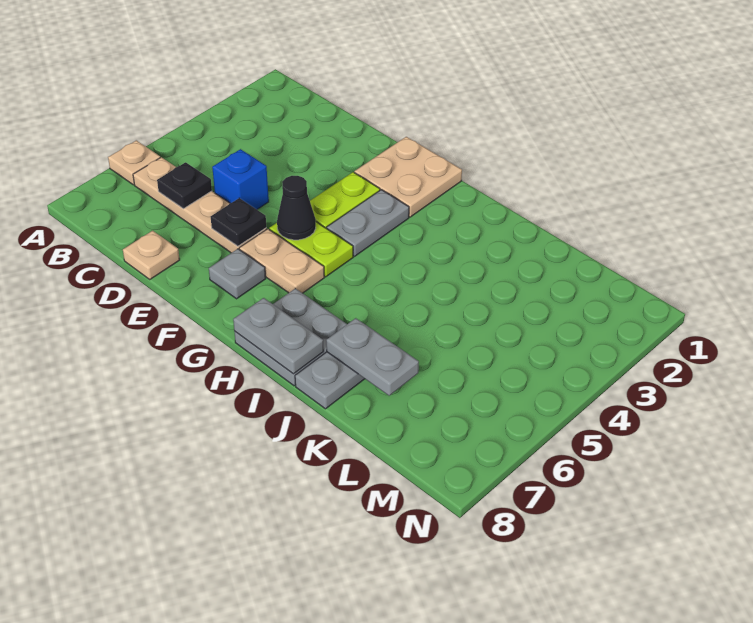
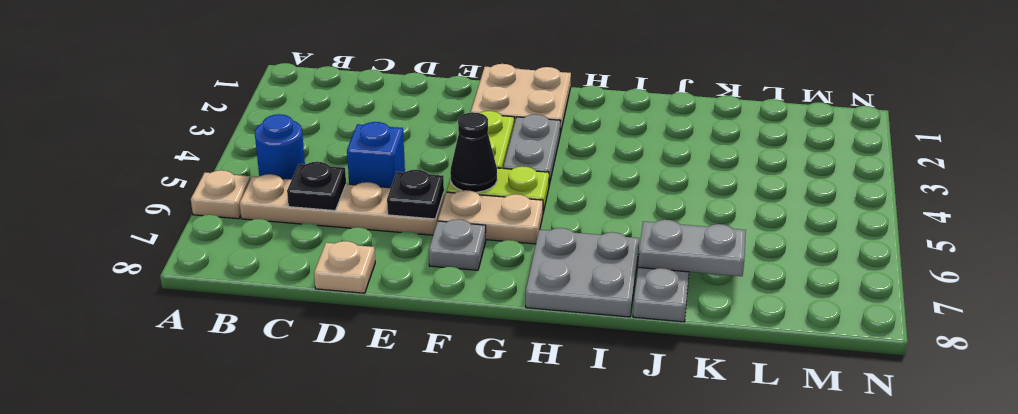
none -> blue round brick B5 level 1
grey plate H8:I8 level 2 -> none

